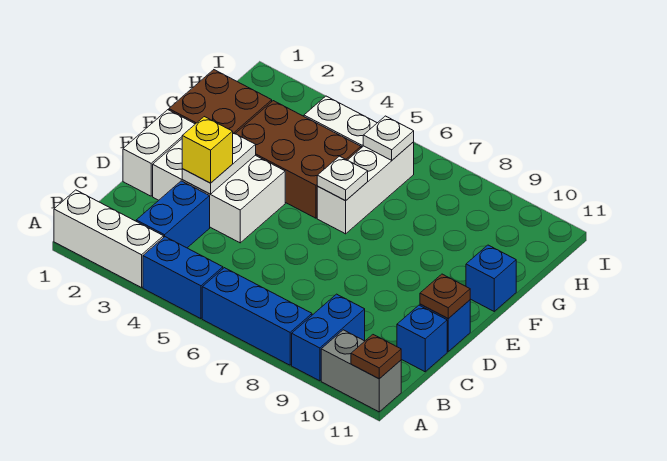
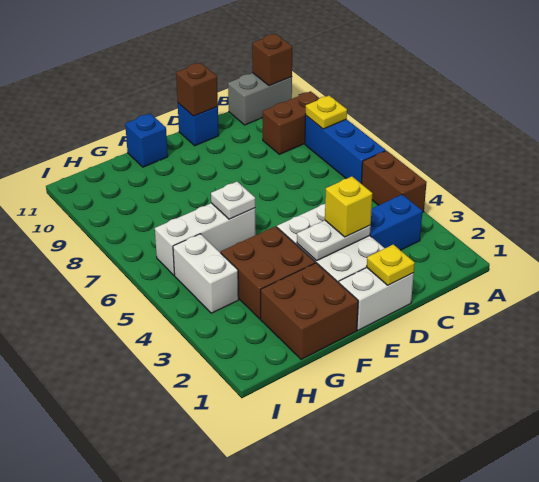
white brick A1:A3 level 1 -> none
blue brick A4:A5 level 1 -> brown brick A4:A5 level 1
none -> yellow plate A8 level 2
blue brick A9:B9 level 1 -> brown brick A9:B9 level 1
grey brick A10:A11 level 1 -> grey brick A11:B11 level 1
brown plate A11 level 2 -> brown brick A11 level 2
blue brick C11 level 1 -> none
none -> yellow plate D1 level 2
brown plate D11 level 2 -> brown brick D11 level 2
brown brick F3:G5 level 1 -> brown brick F3:G4 level 1
white plate H6 level 2 -> none

